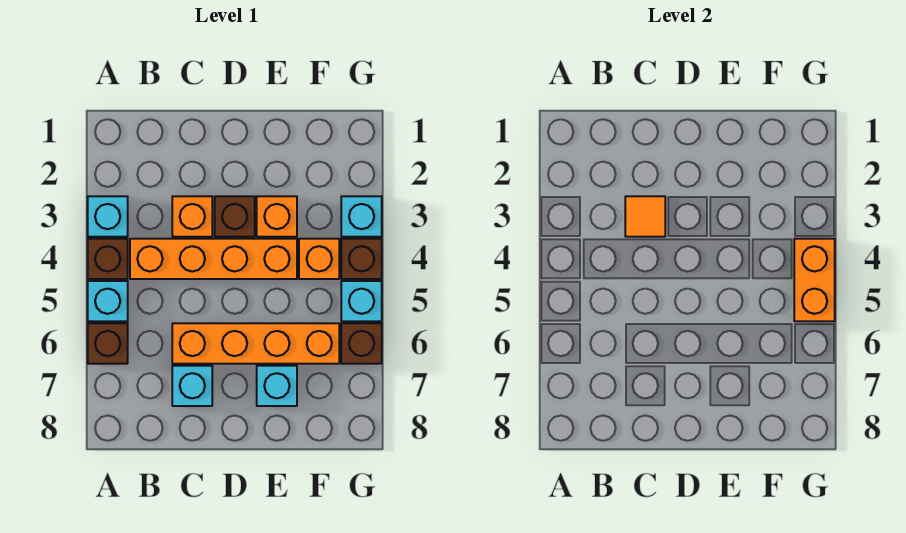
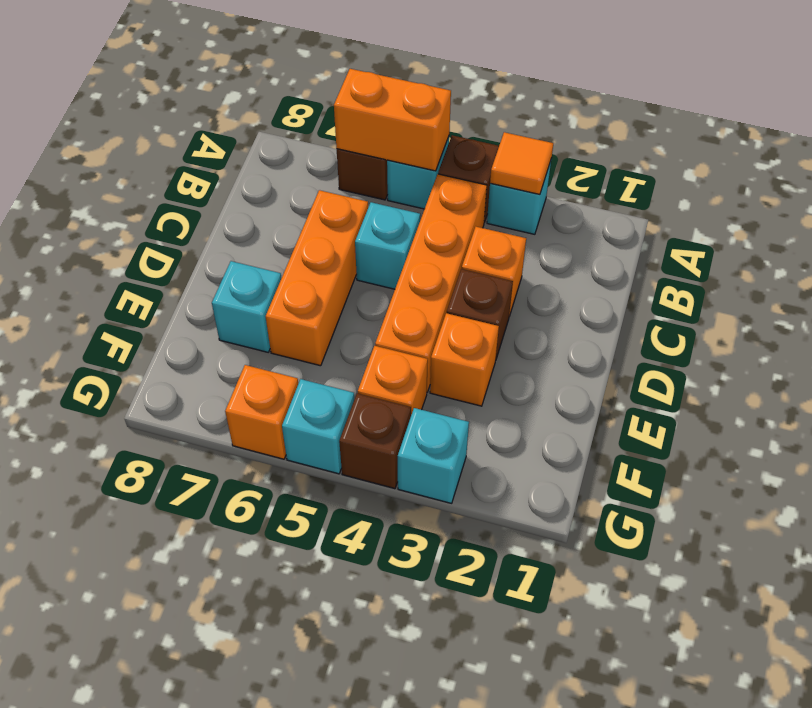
orange tile C3 level 2 -> orange tile A3 level 2
orange brick C6:F6 level 1 -> orange brick C6:E6 level 1
cyan brick C7 level 1 -> cyan brick C5 level 1
orange brick G4:G5 level 2 -> orange brick A5:A6 level 2
brown brick G6 level 1 -> orange brick G6 level 1

